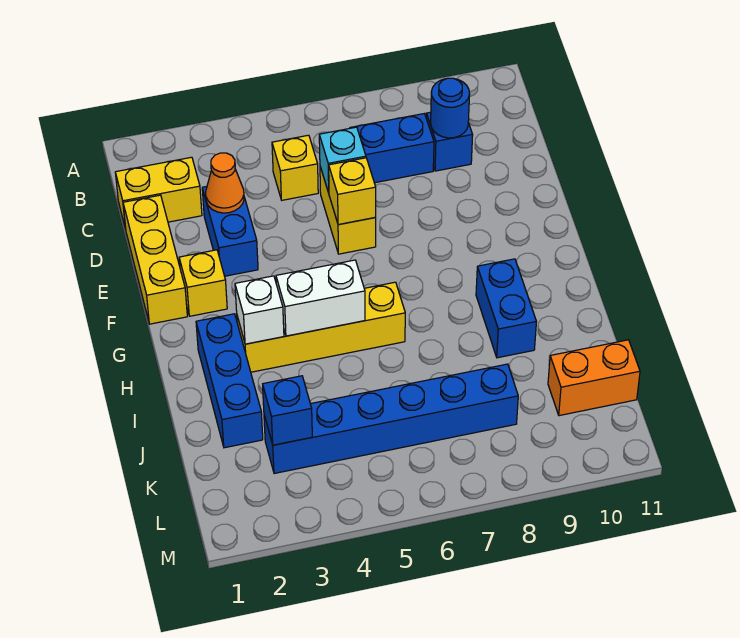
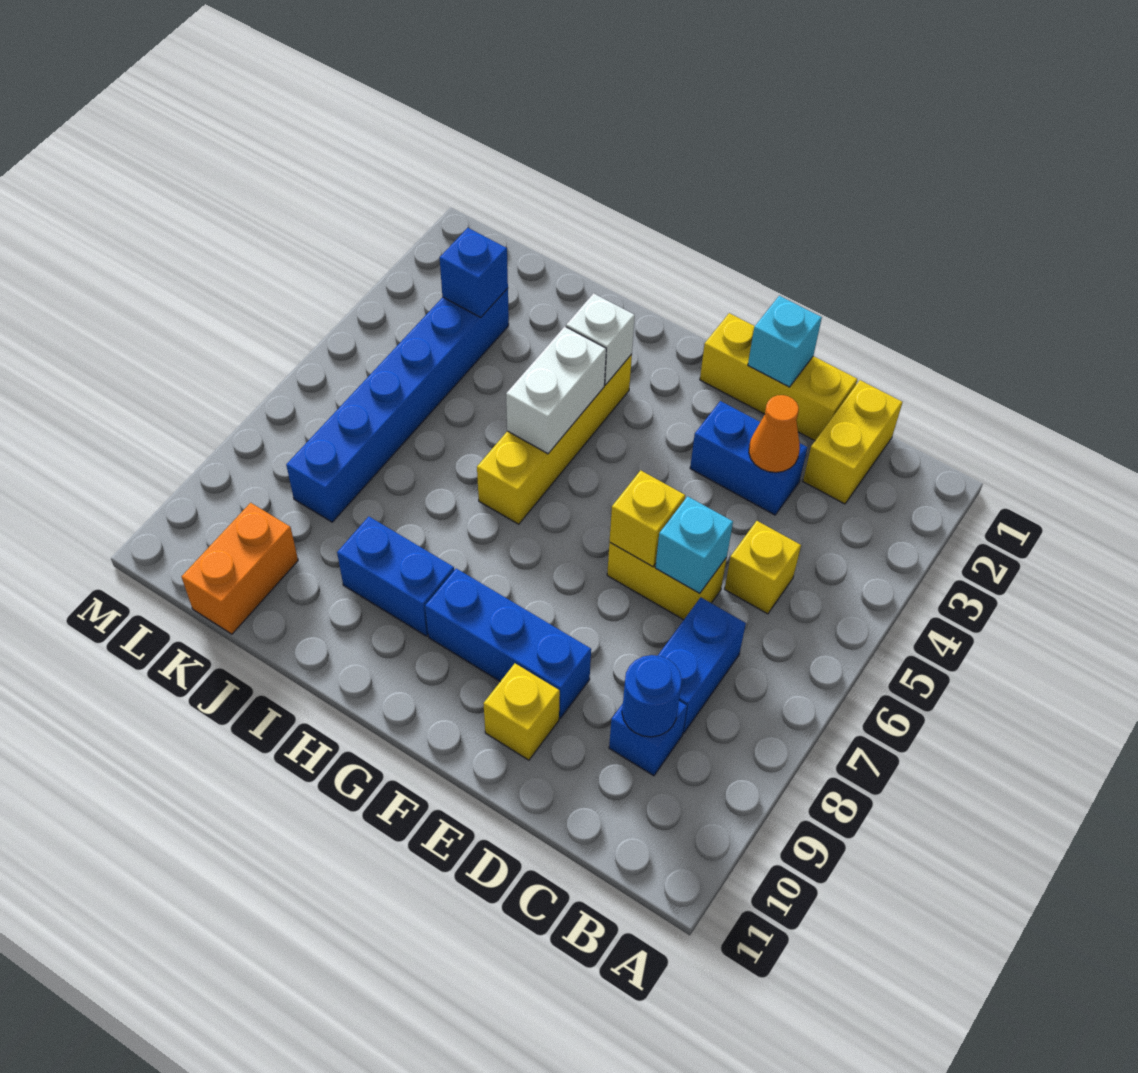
none -> cyan brick E1 level 2
yellow brick F2 level 1 -> yellow brick E10 level 1
blue brick H2:J2 level 1 -> blue brick E9:G9 level 1

